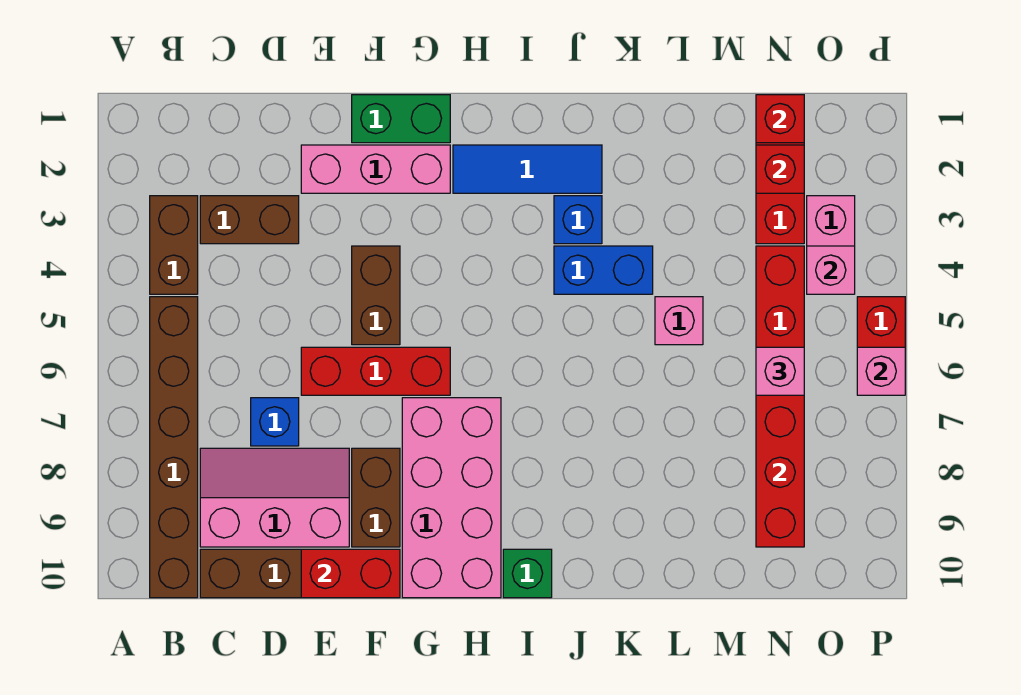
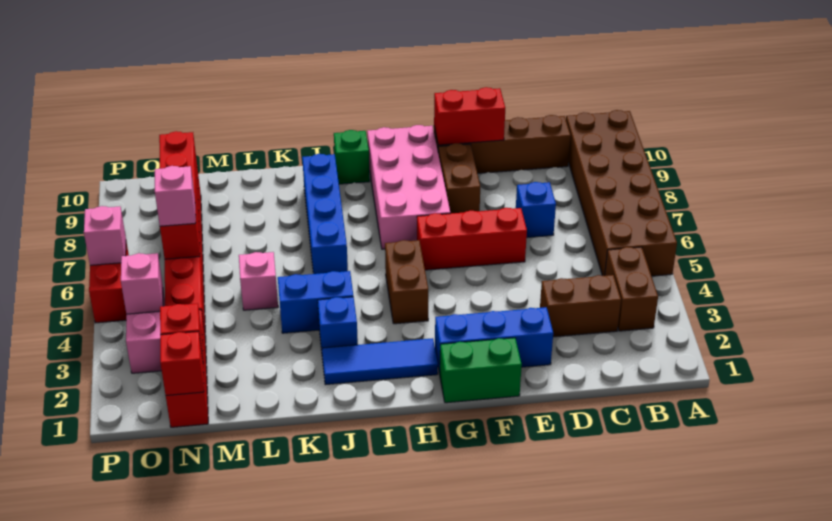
brown brick B5:B10 level 1 -> brown brick A5:B10 level 1
pink slope C8:E9 level 1 top 9 -> none
pink brick E2:G2 level 1 -> blue brick E2:G2 level 1
brown brick F4:F5 level 1 -> brown brick H4:H5 level 1
none -> blue brick J6:J9 level 1

